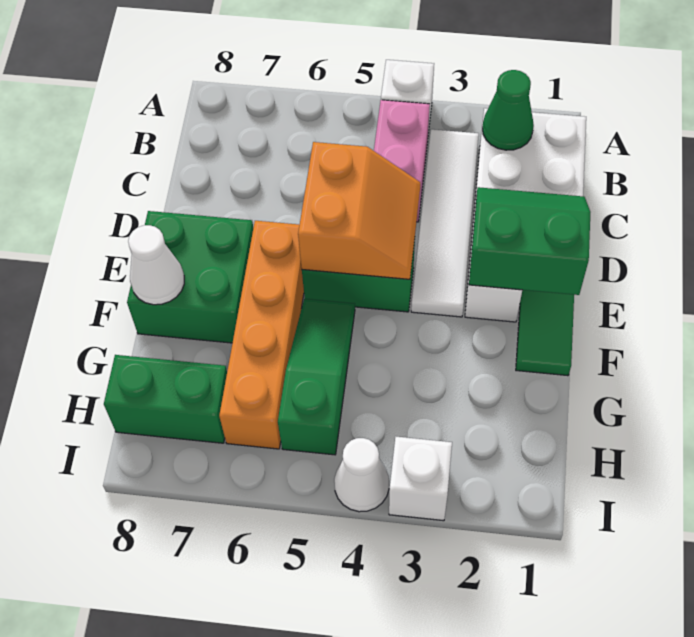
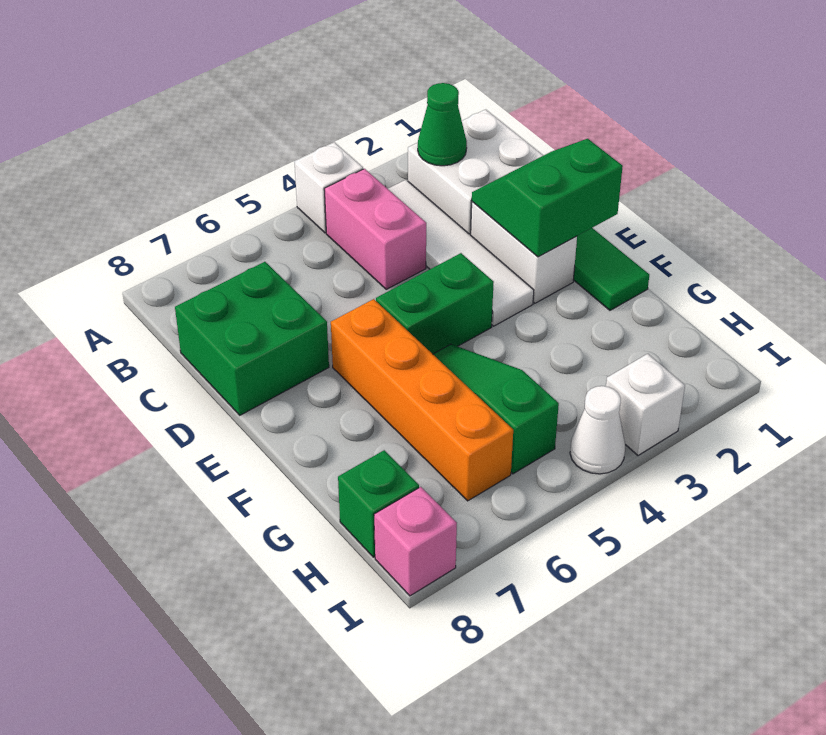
orange slope D4:E5 level 2 top 5 -> none
green brick E7:F8 level 1 -> green brick C7:D8 level 1
white cone F8 level 2 -> none
green brick H7:H8 level 1 -> green brick H8 level 1
none -> pink brick I8 level 1

